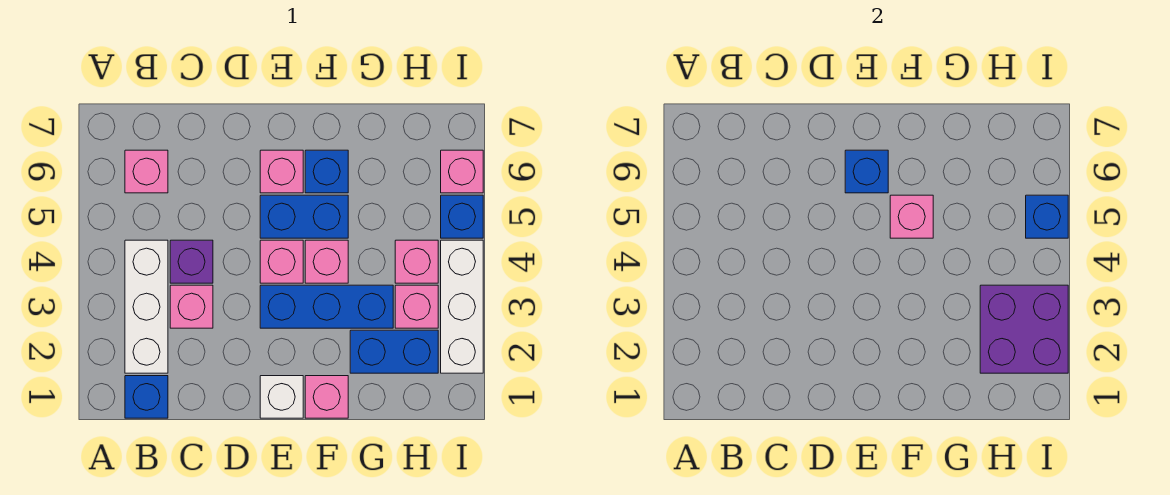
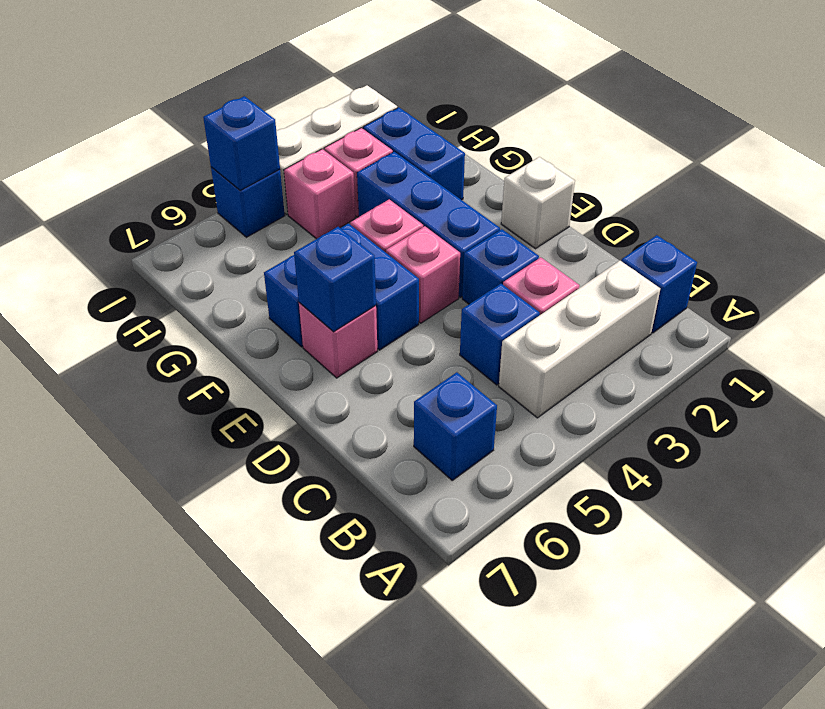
pink brick B6 level 1 -> blue brick B6 level 1
purple brick C4 level 1 -> blue brick C4 level 1
none -> blue brick D3 level 1
pink brick F1 level 1 -> none
pink brick F5 level 2 -> none
purple brick H2:I3 level 2 -> none
pink brick I6 level 1 -> none

